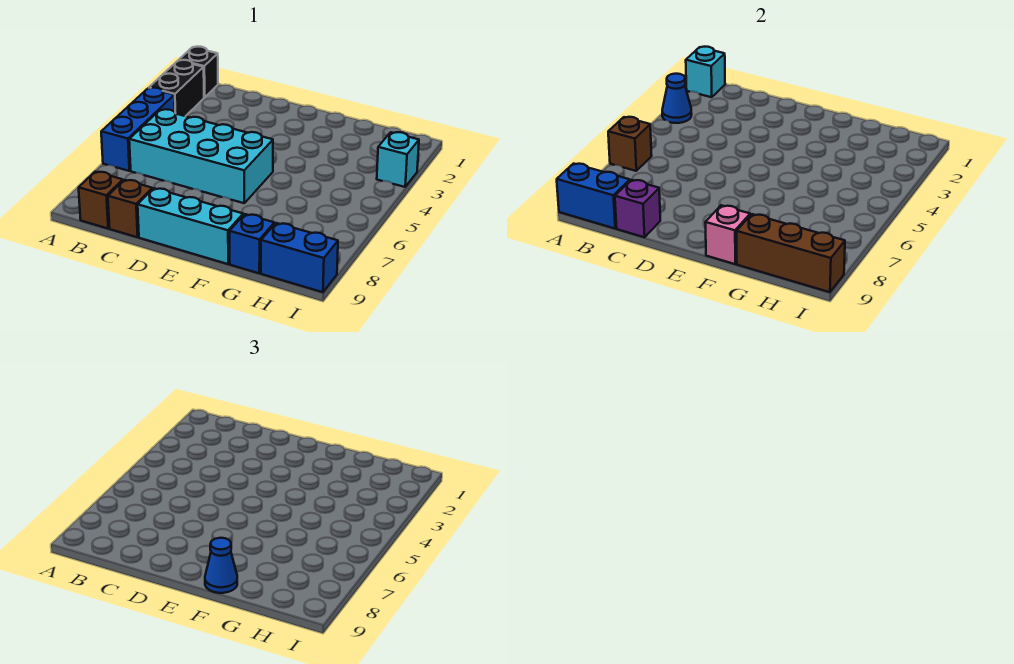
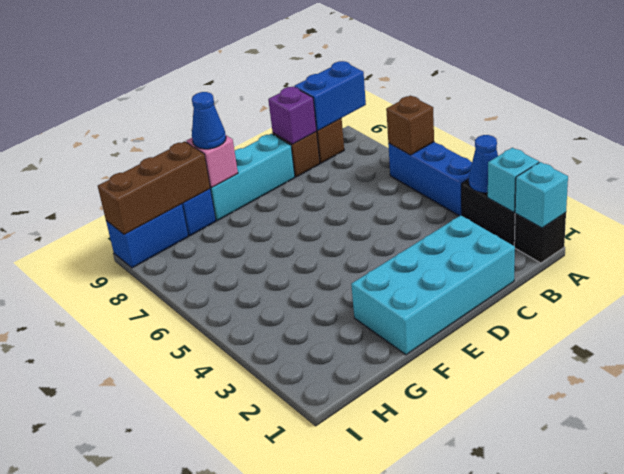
cyan brick B5:E6 level 1 -> cyan brick C1:F2 level 1
cyan brick I3 level 1 -> cyan brick A2 level 2

